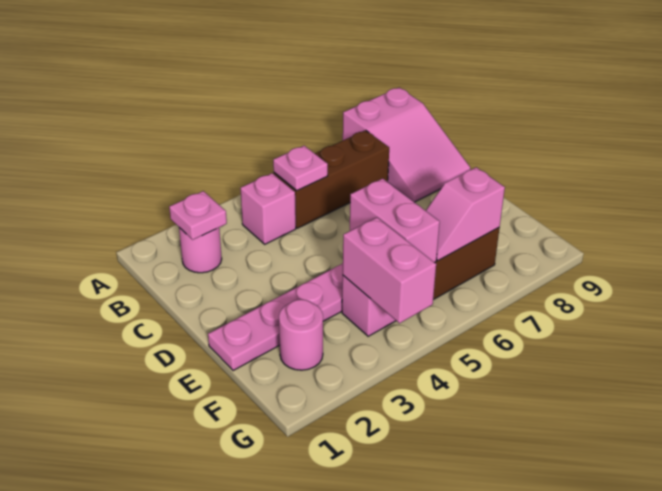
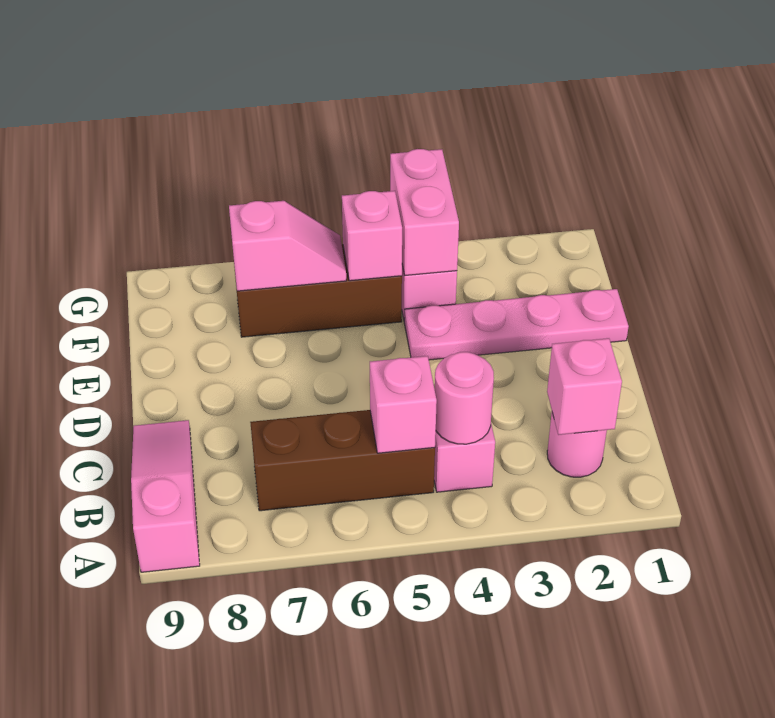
pink slope A8:C9 level 1 top A -> pink slope A9:C9 level 1 top A
pink plate B2 level 2 -> pink brick B2 level 2
pink plate B5 level 2 -> pink brick B5 level 2
pink brick E5:F5 level 2 -> pink brick F5 level 2
pink round brick F2 level 1 -> pink round brick B4 level 2

